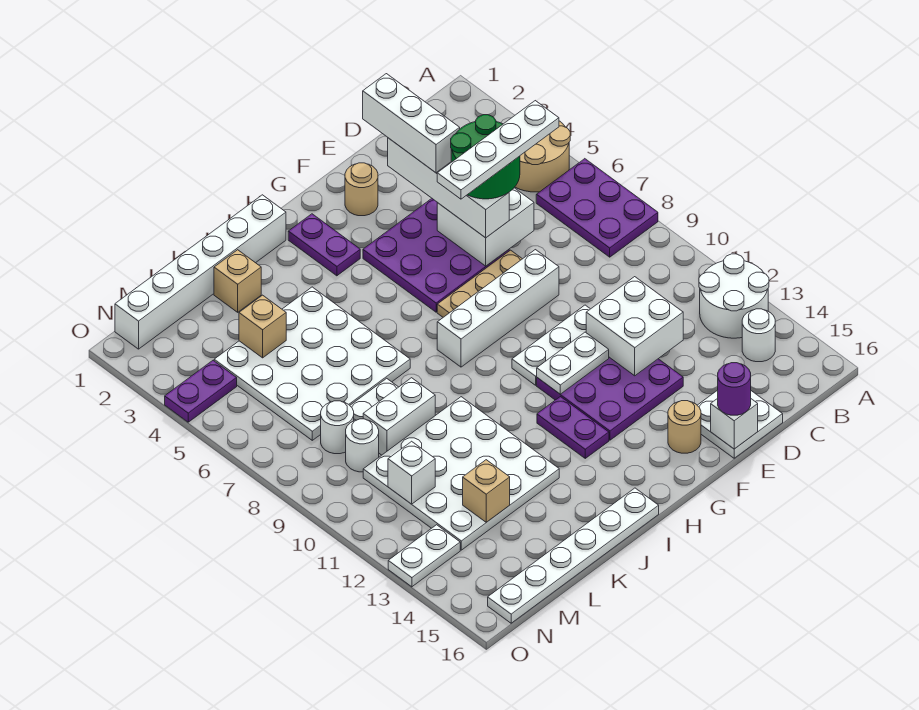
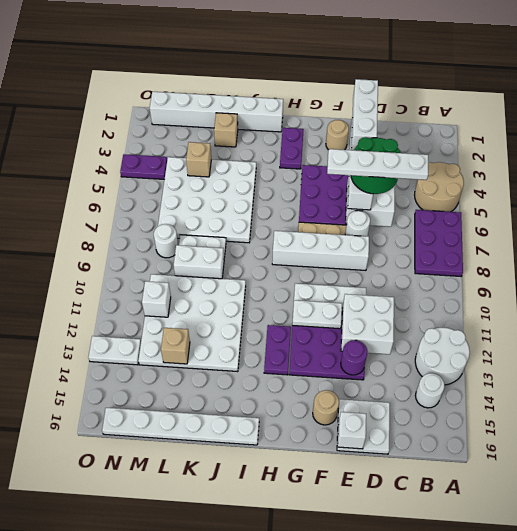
purple round brick E16 level 3 -> purple round brick E13 level 2
white round brick M9 level 1 -> white round brick E7 level 2

